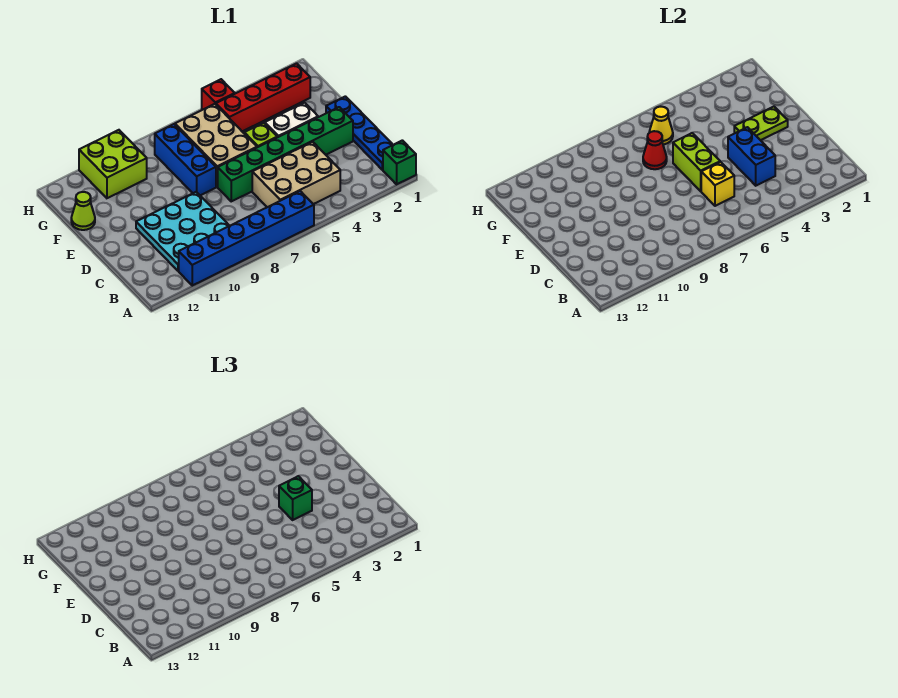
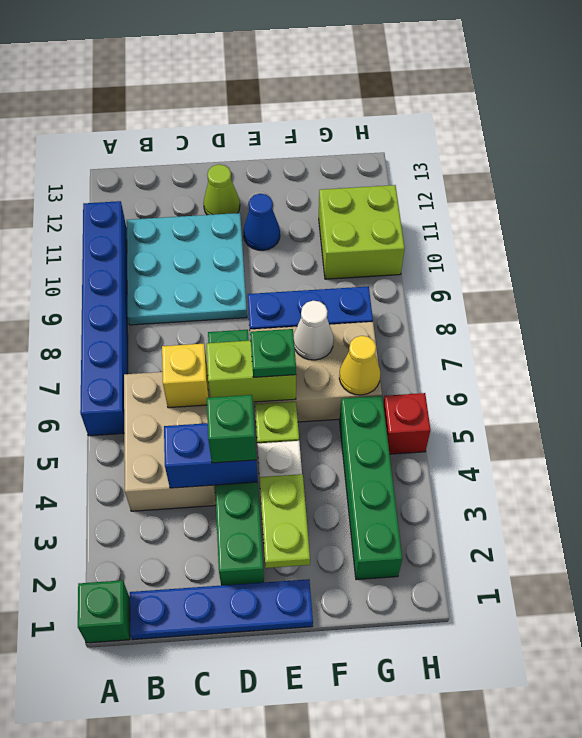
none -> green plate E6 level 3
none -> blue cone E11 level 1
red cone F7 level 2 -> white cone F7 level 2
lime cone F13 level 1 -> lime cone D12 level 1
red brick G2:G5 level 1 -> green brick G2:G5 level 1

